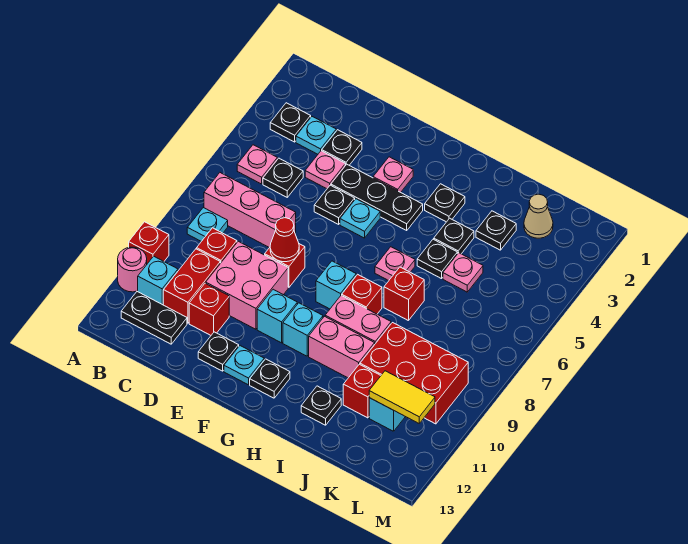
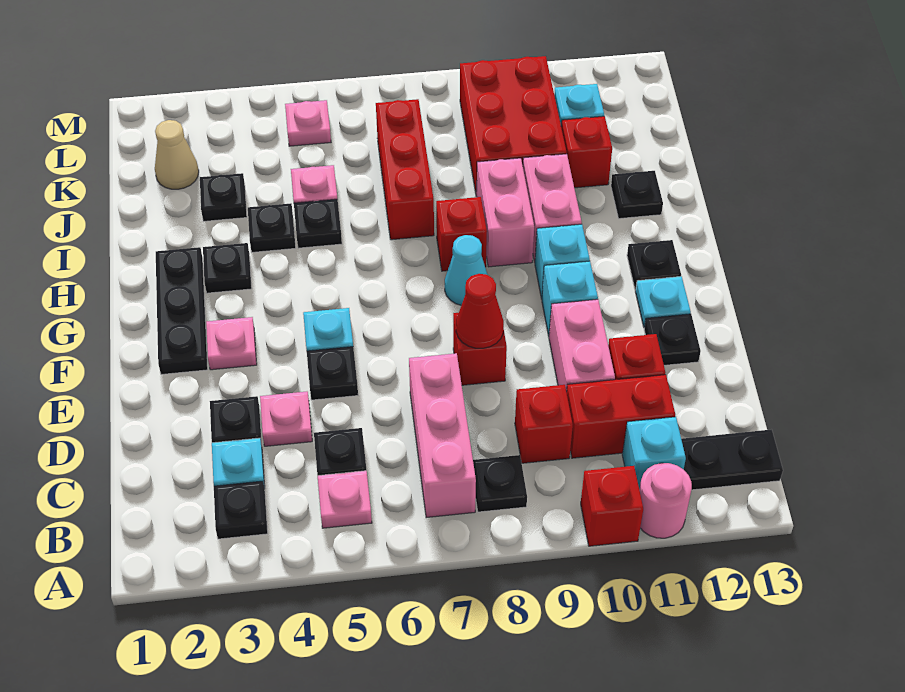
cyan plate B8 level 1 -> black plate B8 level 1
black plate B12:C12 level 1 -> black plate B12:B13 level 1
pink brick D9:E10 level 1 -> pink brick D10:E10 level 1
black plate E4:G4 level 1 -> black plate F2:H2 level 1
cyan brick G8 level 1 -> cyan cone G8 level 1
pink plate H6 level 1 -> pink plate L5 level 1
red brick I7 level 1 -> red brick I7:K7 level 1
yellow tile K11:L11 level 2 -> none

